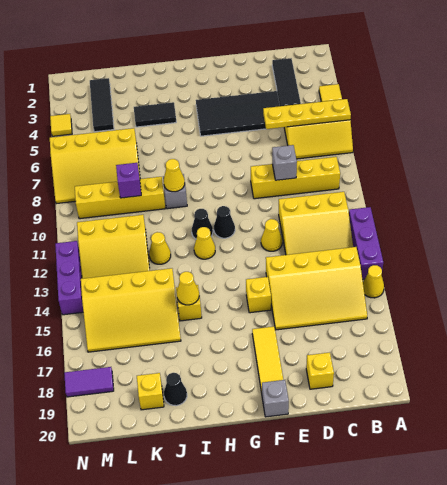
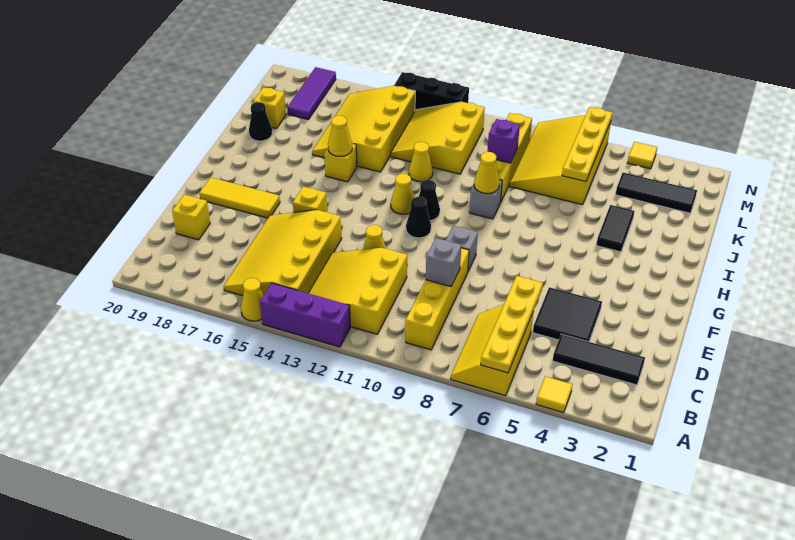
black tile D4:G5 level 1 -> black tile D4:E5 level 1
grey brick F20 level 1 -> grey brick F9 level 1
none -> yellow plate K6:N6 level 2
purple tile M18:N18 level 1 -> purple tile L18:N18 level 1
purple brick N12:N14 level 1 -> black brick N12:N14 level 1

